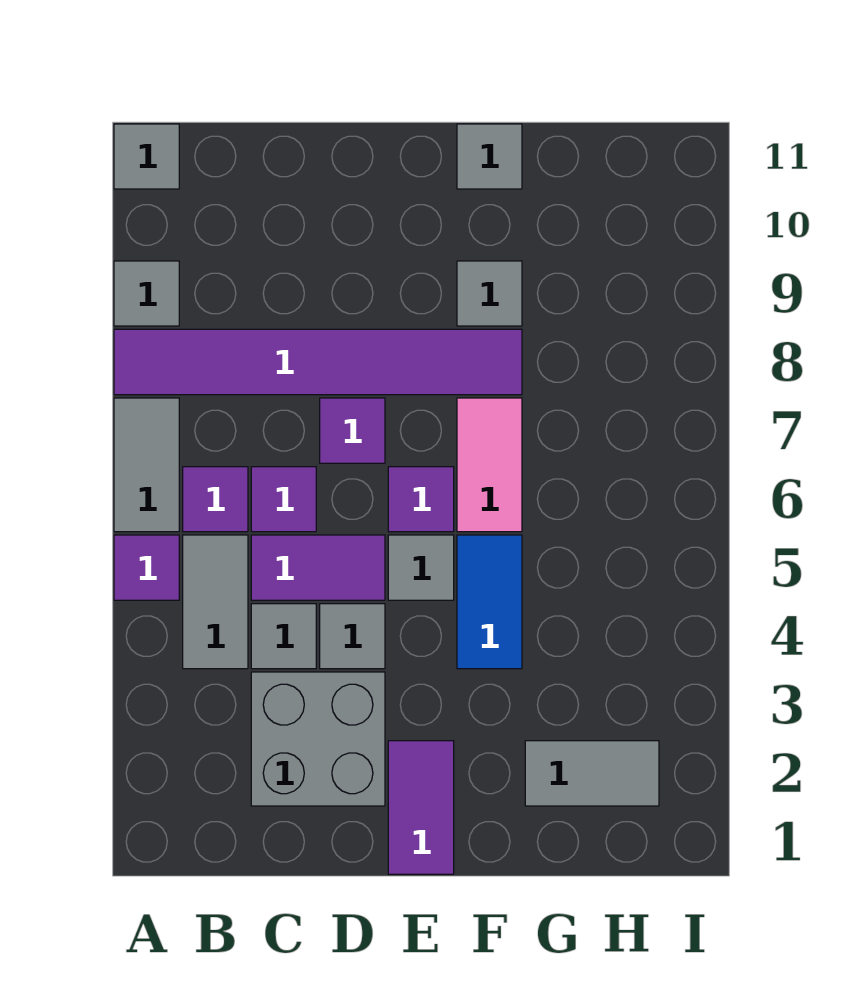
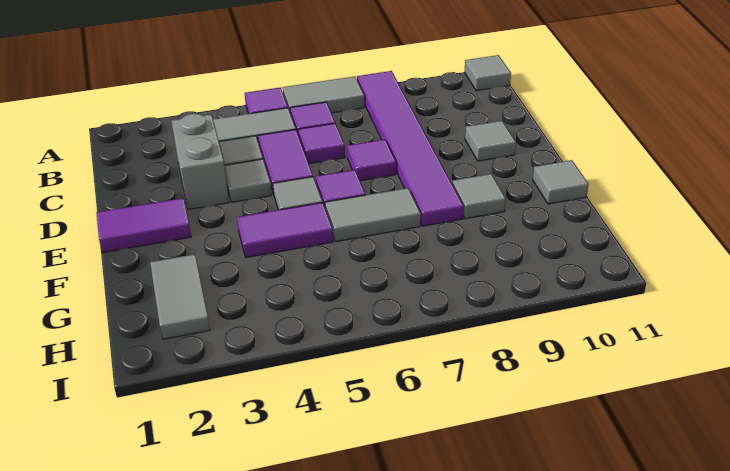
grey tile A9 level 1 -> grey tile D10 level 1
grey brick C2:D3 level 1 -> grey brick C3:D3 level 1
blue tile F4:F5 level 1 -> purple tile F4:F5 level 1
pink tile F6:F7 level 1 -> grey tile F6:F7 level 1

